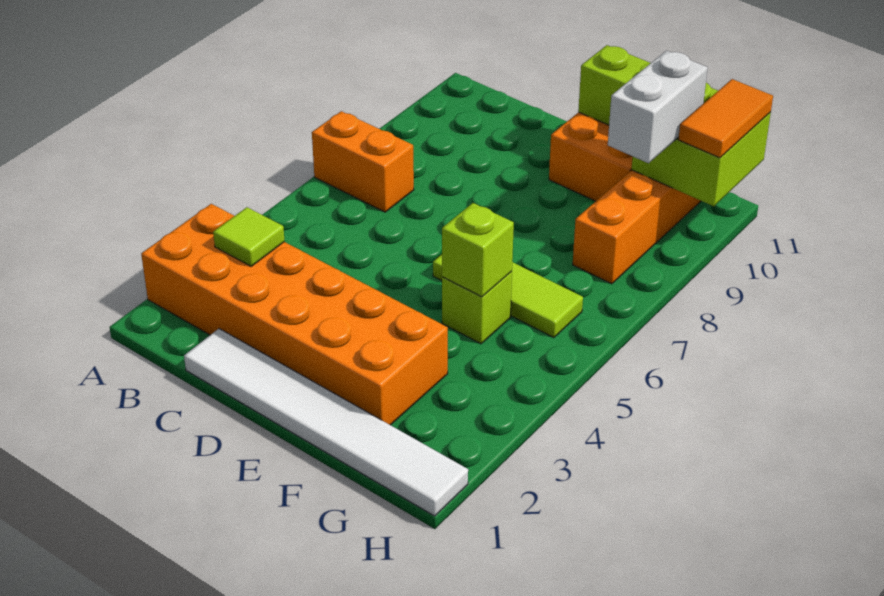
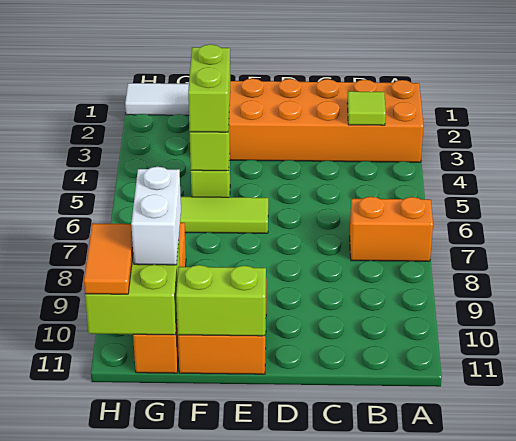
none -> lime brick F4:F5 level 3

